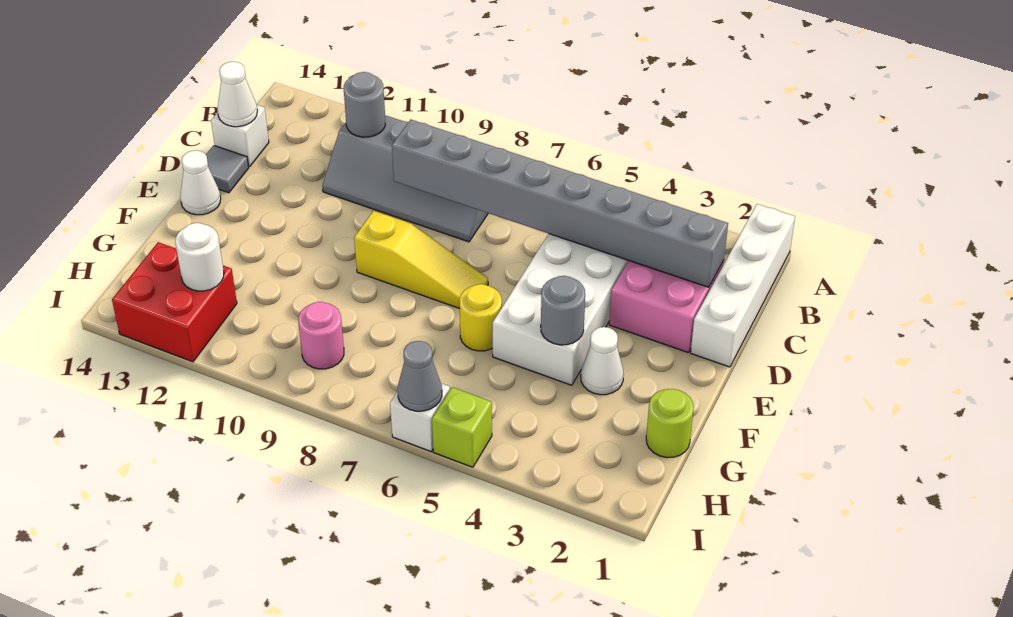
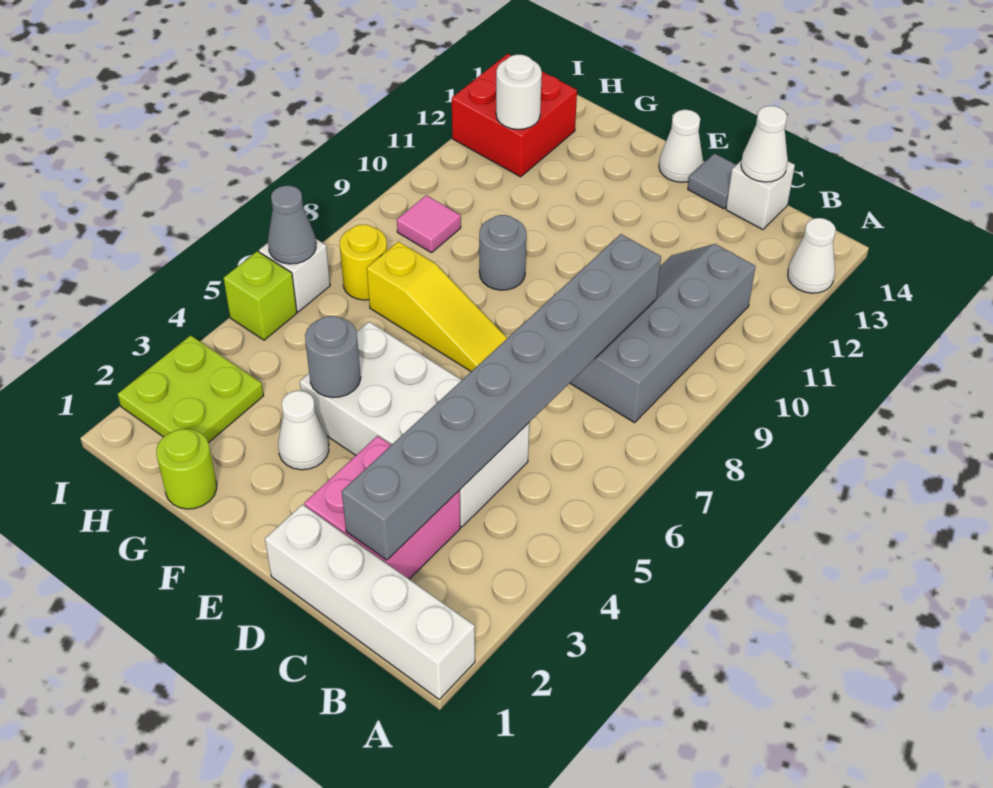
none -> white cone A13 level 1
grey round brick B11 level 2 -> grey round brick F9 level 1
yellow slope E7:E9 level 1 top 9 -> yellow slope E7:G7 level 1 top G
yellow round brick F6 level 1 -> yellow round brick H7 level 1
none -> lime plate H2:I3 level 1
pink round brick H9 level 1 -> pink tile H9 level 1

